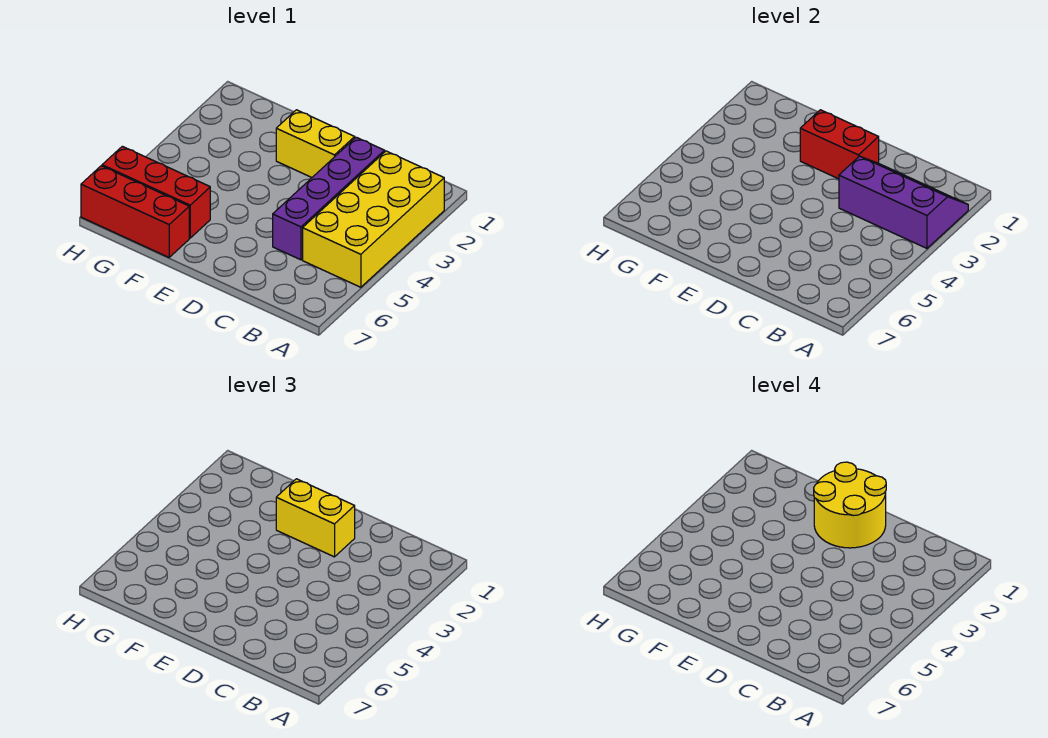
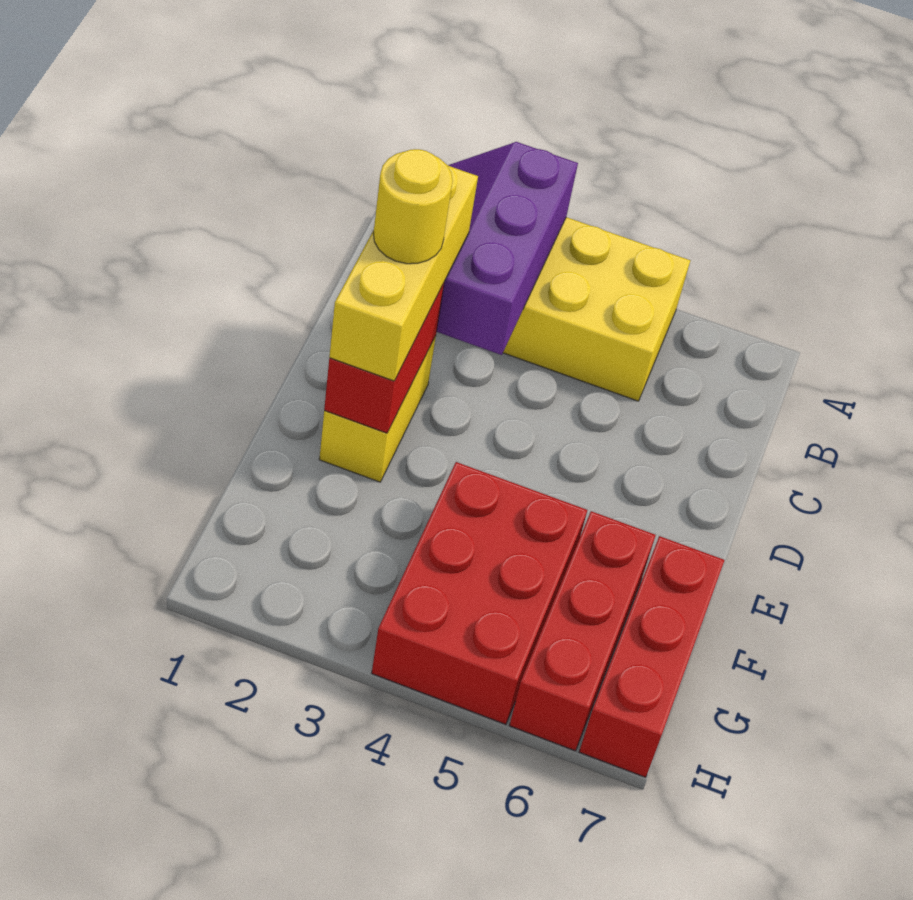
purple brick C2:C5 level 1 -> none
yellow round brick D1:E2 level 4 -> yellow round brick D2 level 4
yellow brick D2:E2 level 3 -> yellow brick C2:E2 level 3
none -> red brick F4:H5 level 1

